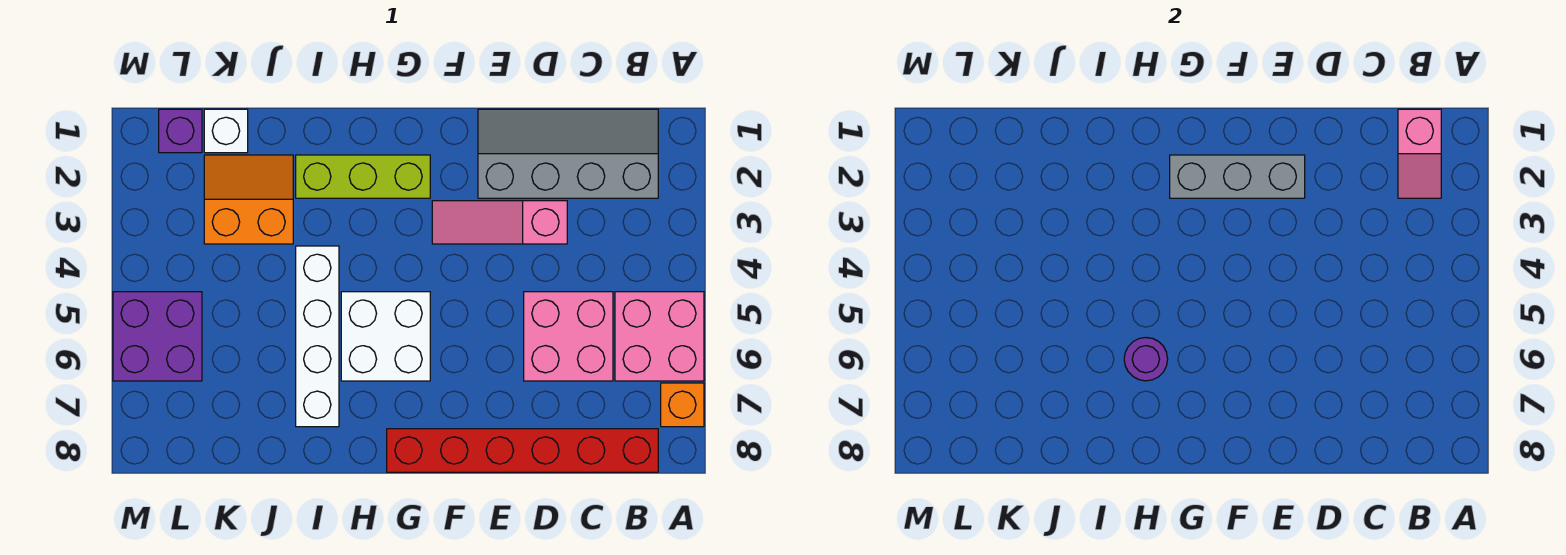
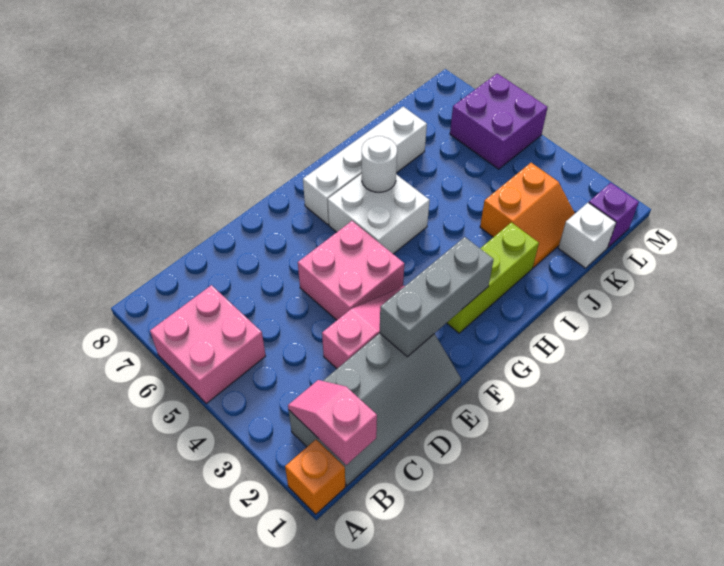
orange brick A7 level 1 -> orange brick A1 level 1
red brick B8:G8 level 1 -> none
pink brick C5:D6 level 1 -> pink brick E4:F5 level 1
purple round brick H6 level 2 -> white round brick H6 level 2
white brick I4:I7 level 1 -> white brick G7:J7 level 1

